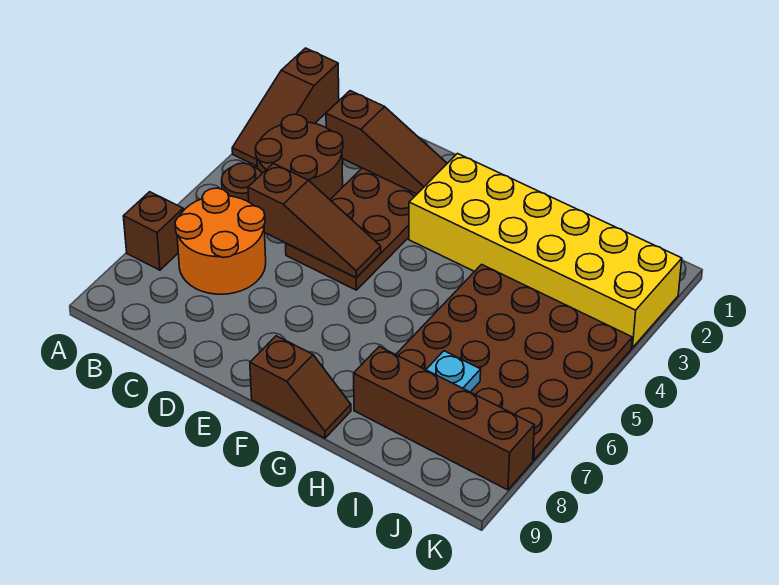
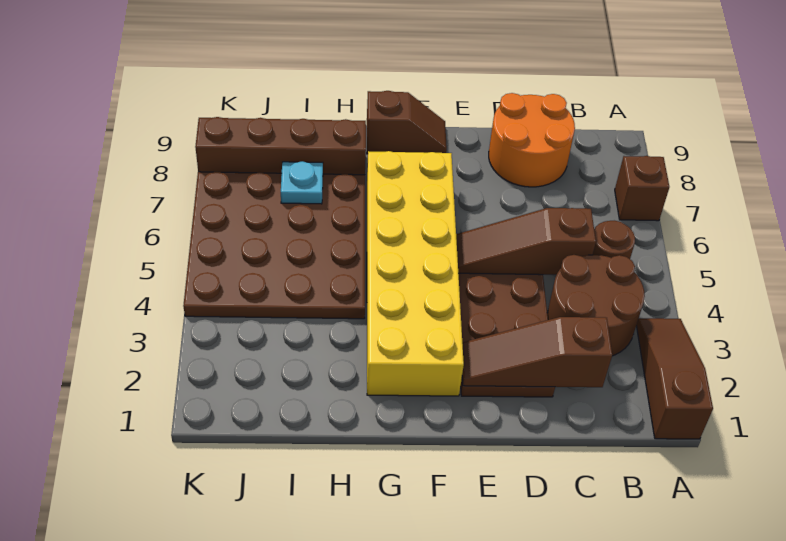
orange round brick B6:C7 level 1 -> orange round brick C8:D9 level 1
yellow brick F2:K3 level 1 -> yellow brick F2:G7 level 1
brown slope F9:G9 level 1 top F -> brown slope F9:G9 level 1 top G

